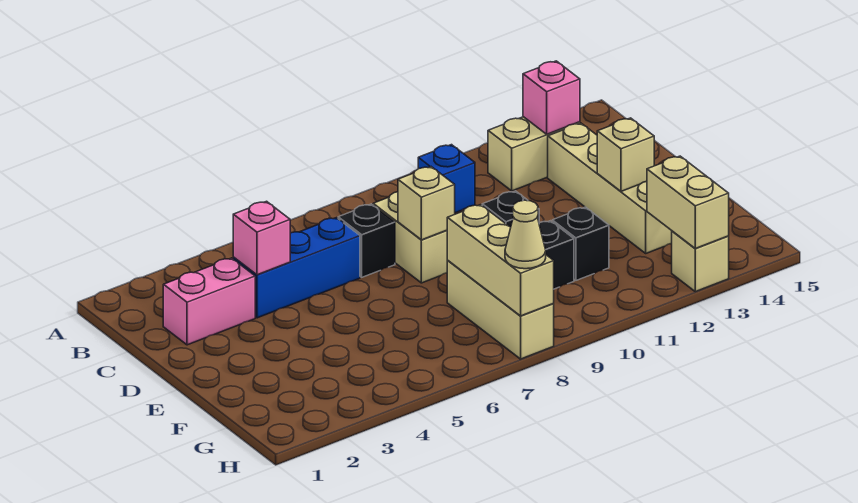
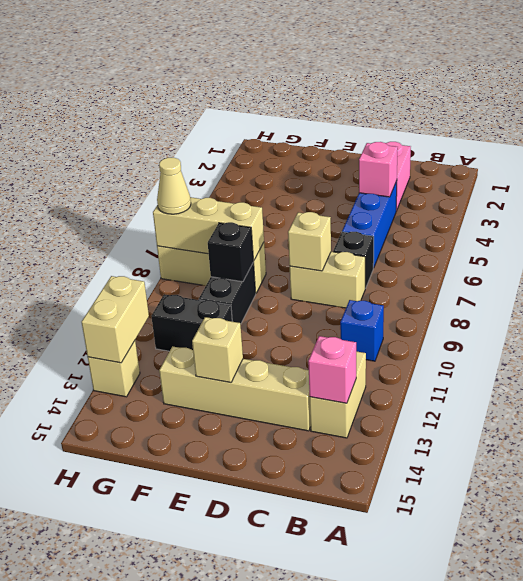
black brick F11 level 1 -> black brick F11:G11 level 1
tan brick G13:H13 level 2 -> tan brick H12:H13 level 2

